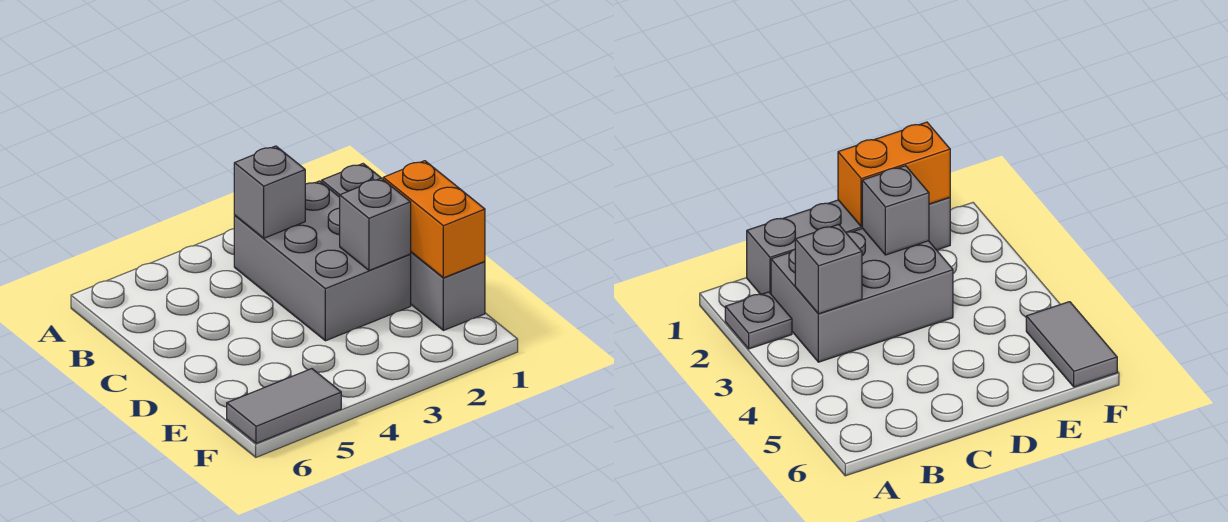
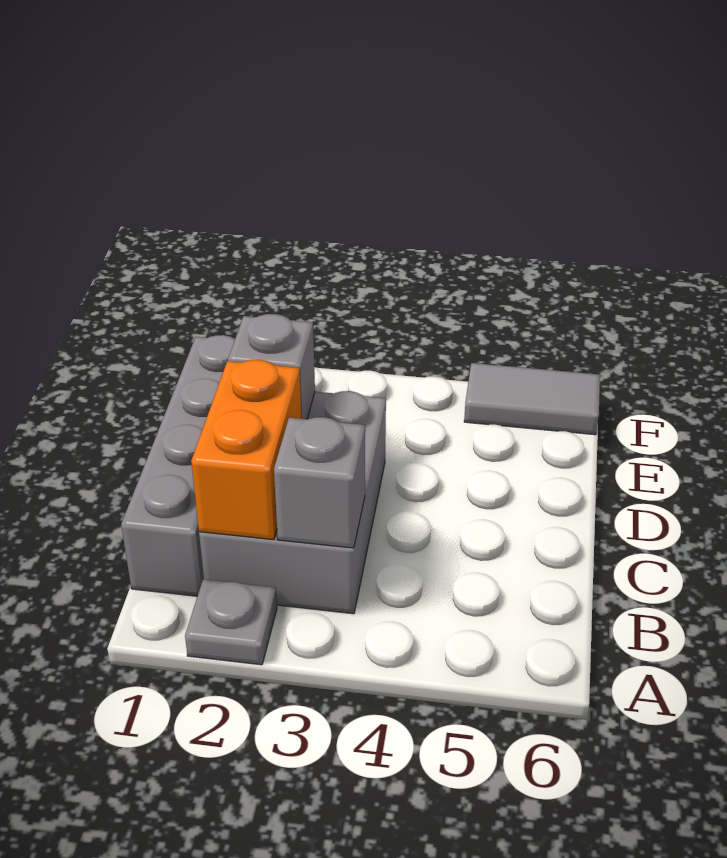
orange brick D1:E1 level 2 -> orange brick B2:C2 level 2

